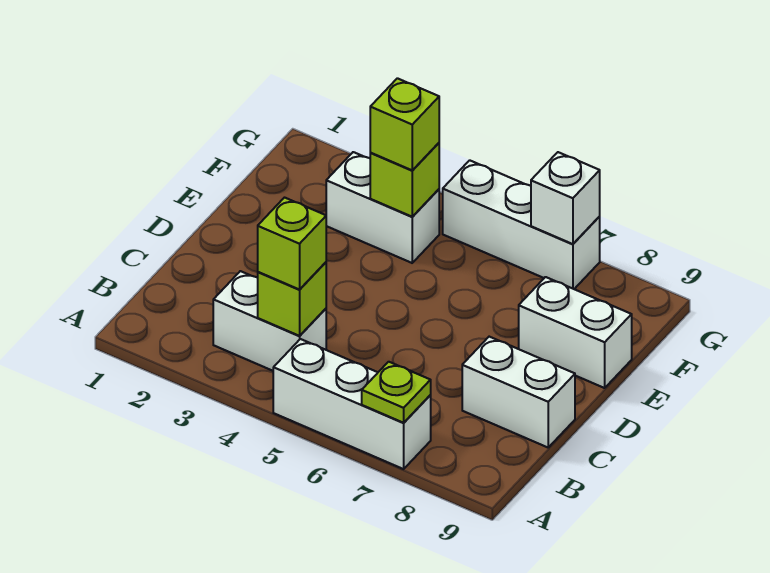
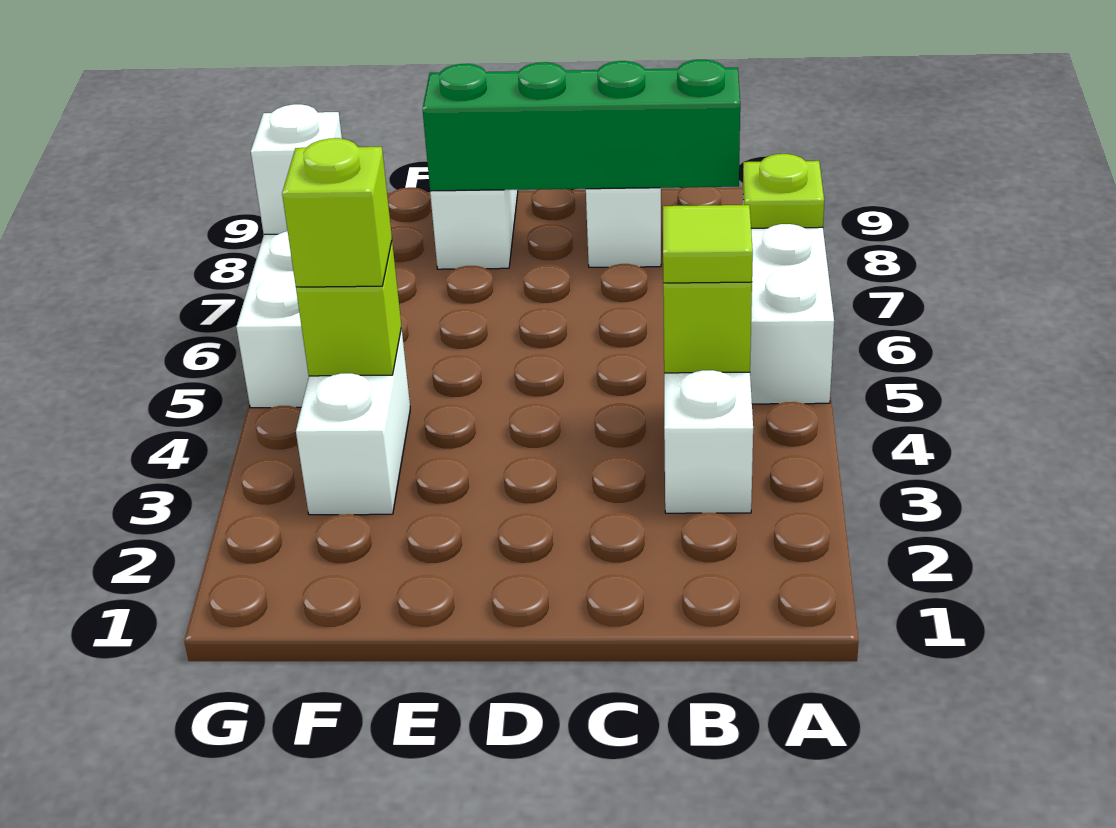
lime brick B4 level 3 -> lime tile B4 level 3
none -> green brick B8:E8 level 2

